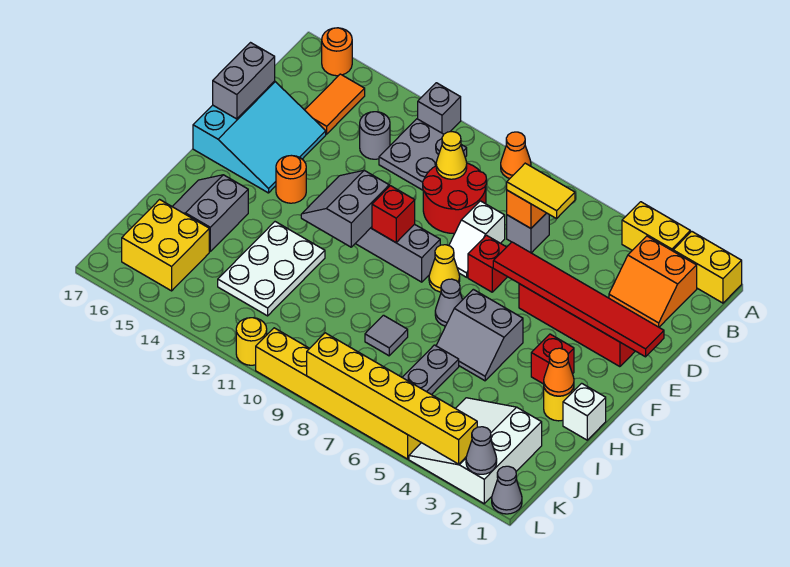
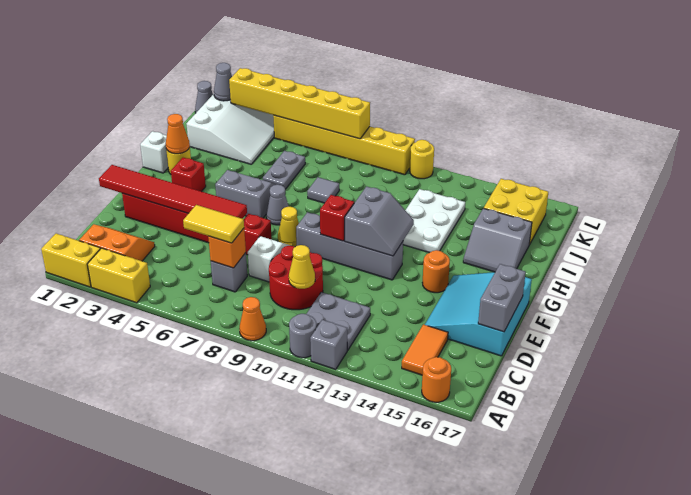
grey round brick C13 level 1 -> grey round brick A11 level 1
grey slope H15:I16 level 1 top 15 -> grey slope H15:I16 level 1 top I

